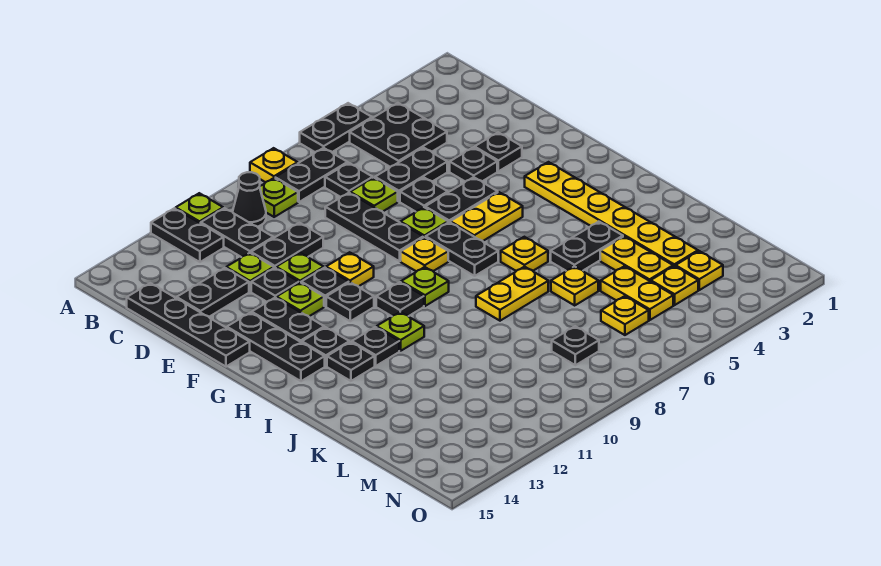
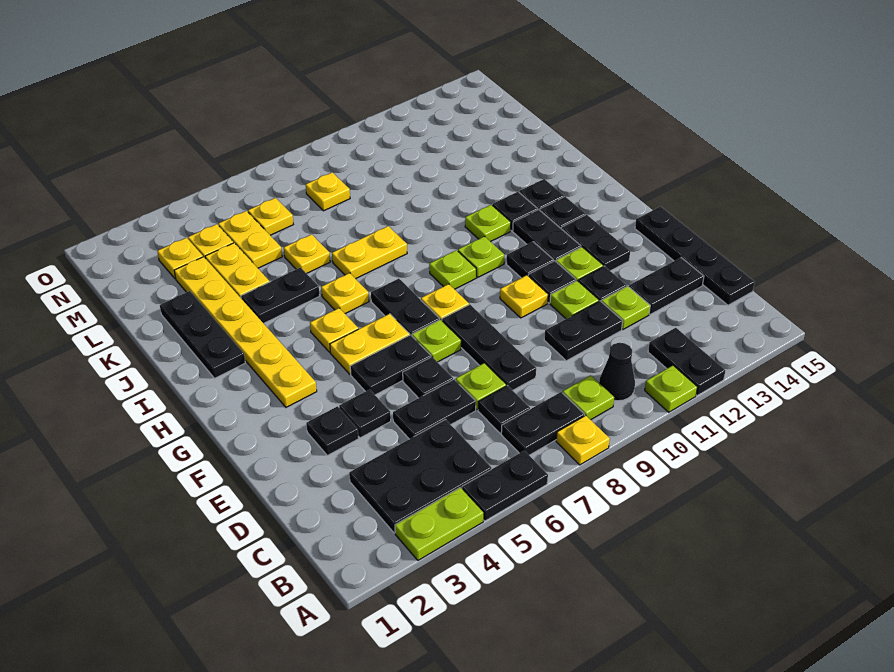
none -> lime plate A3:A4 level 1
black plate B4:C5 level 1 -> black plate B3:C5 level 1
black plate B11:C11 level 1 -> black plate G12:H12 level 1
black plate F14:H14 level 1 -> black plate I2:K2 level 1
none -> yellow plate H5 level 1
black plate H10 level 1 -> lime plate H10 level 1
black plate M8 level 1 -> yellow plate M8 level 1

